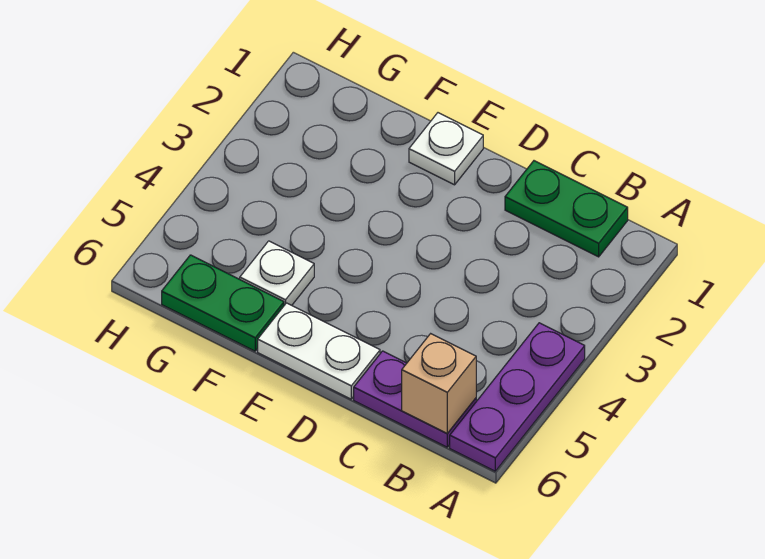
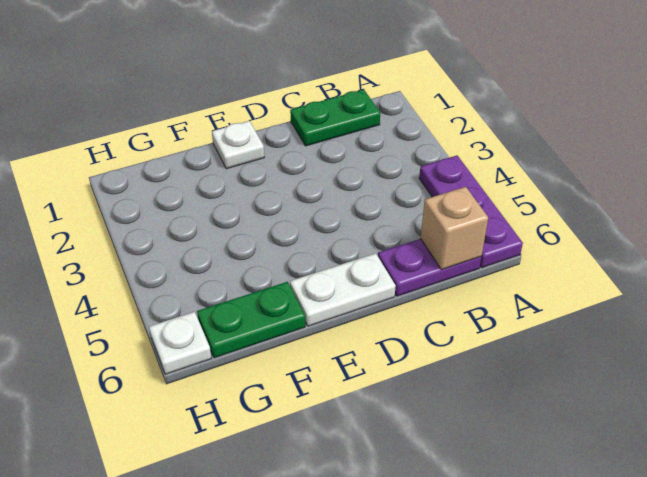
white plate F5 level 1 -> white plate H6 level 1

